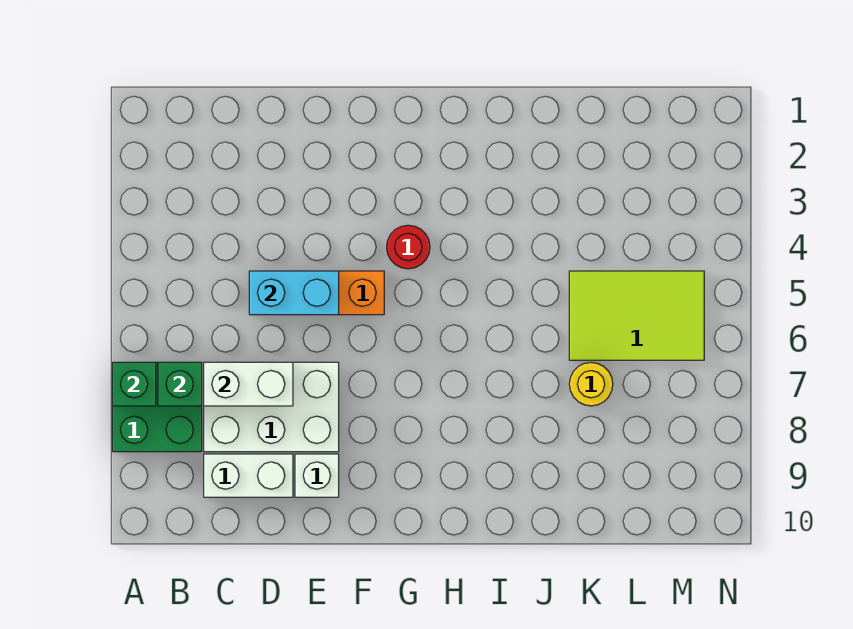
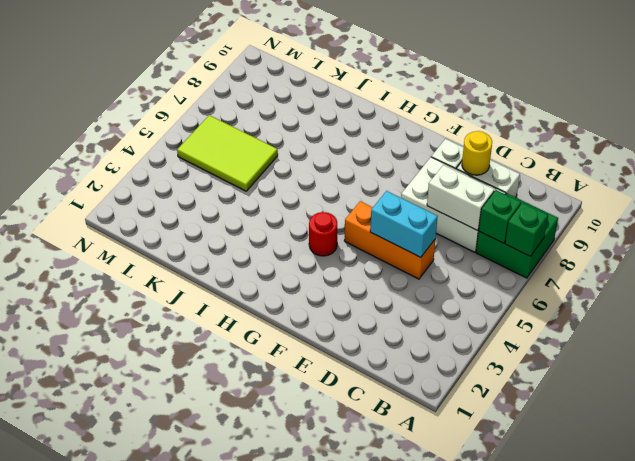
yellow round brick K7 level 1 -> yellow round brick D9 level 2

